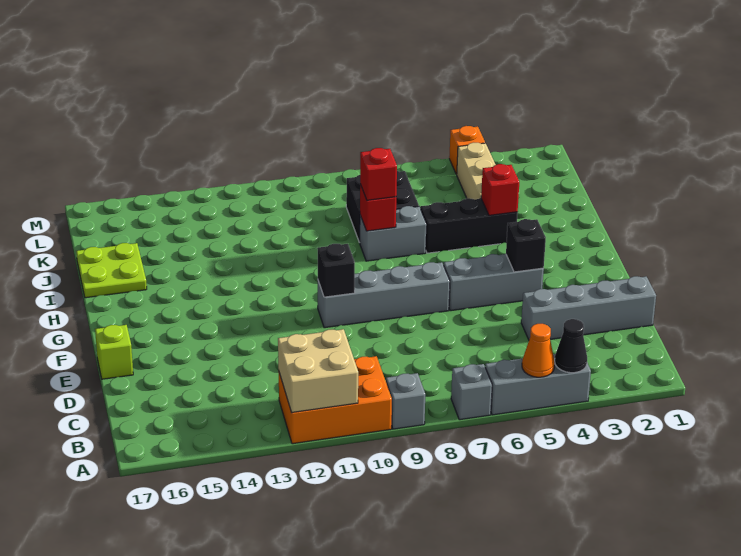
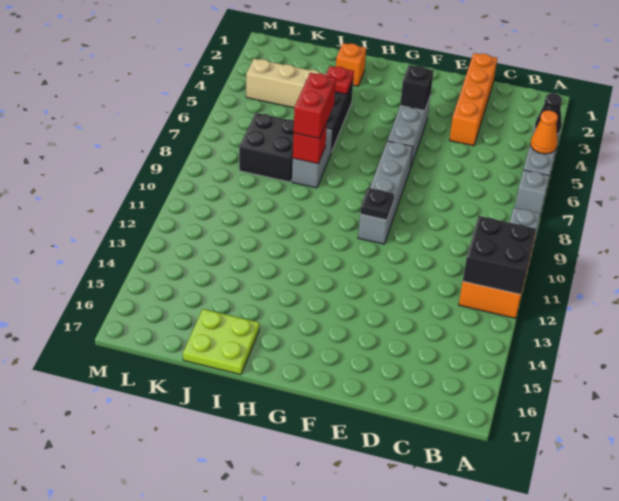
tan brick A11:B12 level 2 -> black brick A11:B12 level 2
grey brick D1:D4 level 1 -> orange brick D1:D4 level 1
lime brick E17 level 1 -> none
black brick F10 level 2 -> black plate F10 level 2
red brick I4 level 2 -> red plate I4 level 2
red brick I8 level 3 -> red brick I7:I8 level 3
orange brick M4 level 1 -> orange brick I2 level 1

